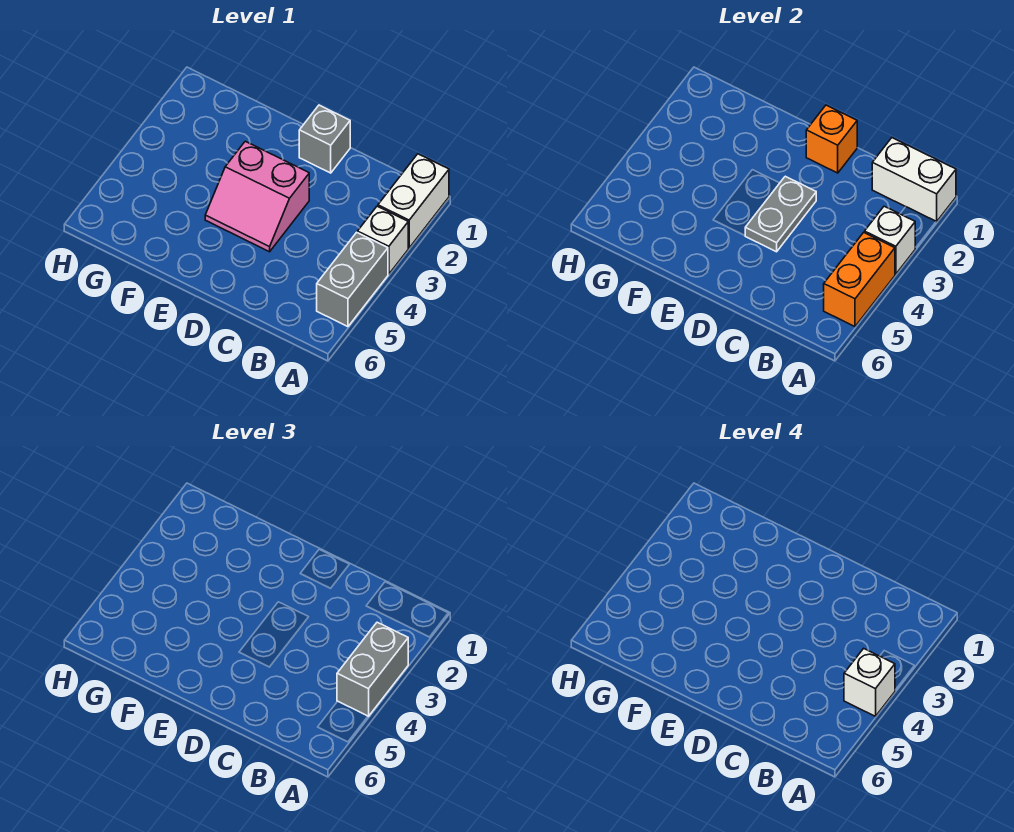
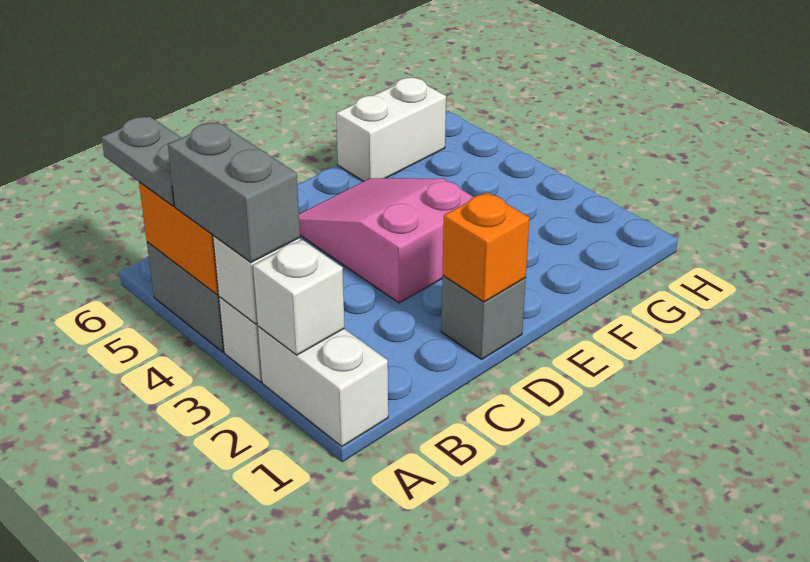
white brick A1:B1 level 2 -> white brick F6:G6 level 1
white brick A4 level 4 -> white brick A2 level 2
pink slope D3:E4 level 1 top 3 -> pink slope D3:E5 level 1 top 3
grey plate D3:D4 level 2 -> grey plate A5:A6 level 3

